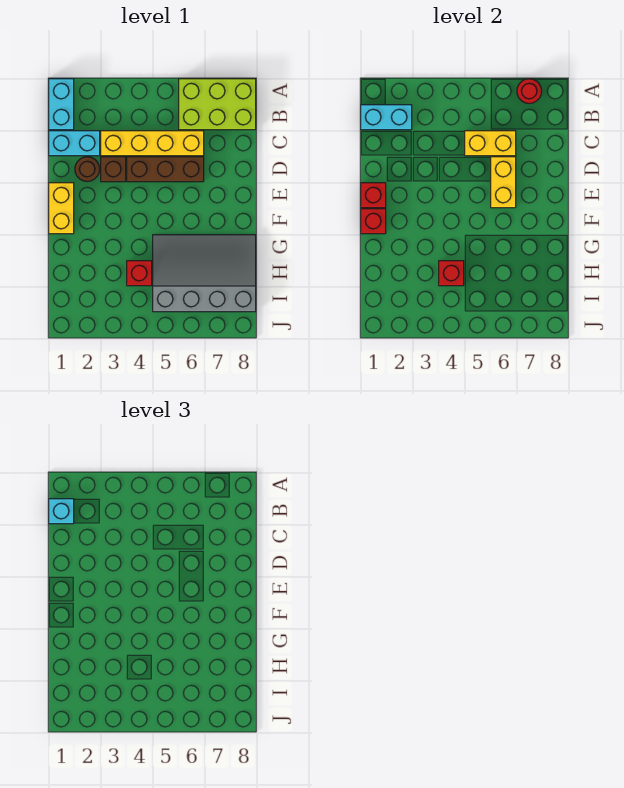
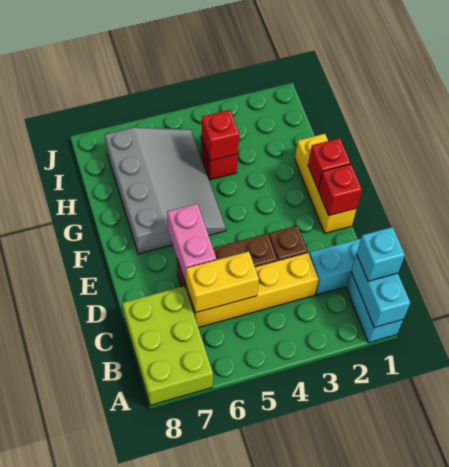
lime brick A6:B8 level 1 -> lime brick A7:C8 level 1
red round brick A7 level 2 -> none
cyan brick B1:B2 level 2 -> cyan brick A1:B1 level 2
brown round brick D2 level 1 -> none
yellow brick D6:E6 level 2 -> pink brick D6:E6 level 2
yellow brick E1:F1 level 1 -> yellow brick E1:G1 level 1
grey slope G5:I8 level 1 top I -> grey slope F5:I7 level 1 top 7

